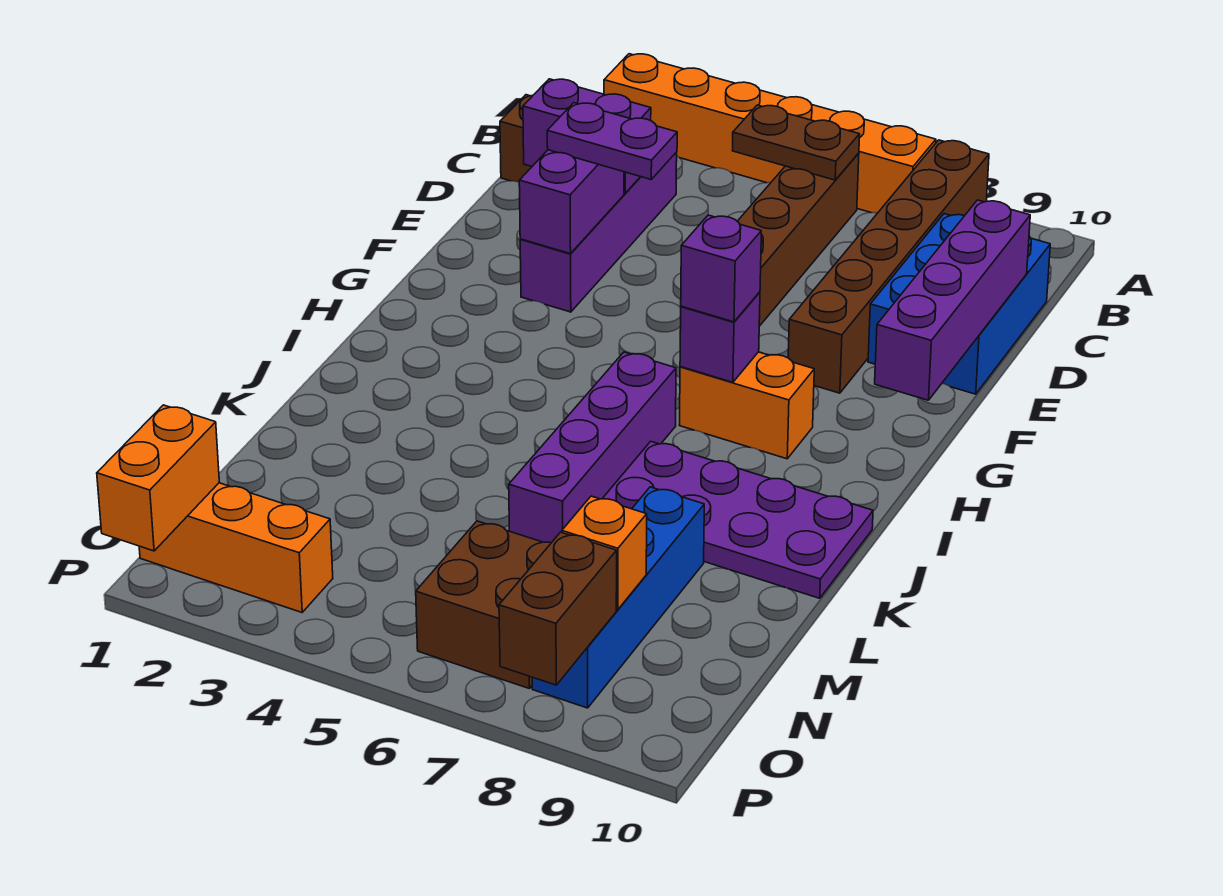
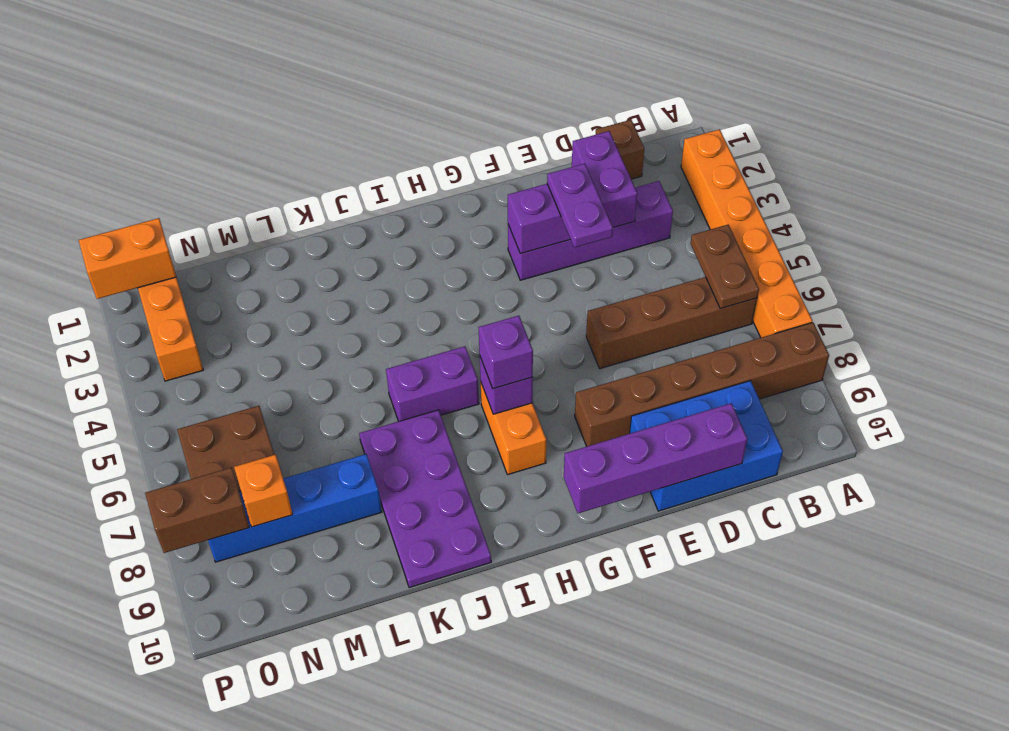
purple brick I6:L6 level 1 -> purple brick I6:J6 level 1

